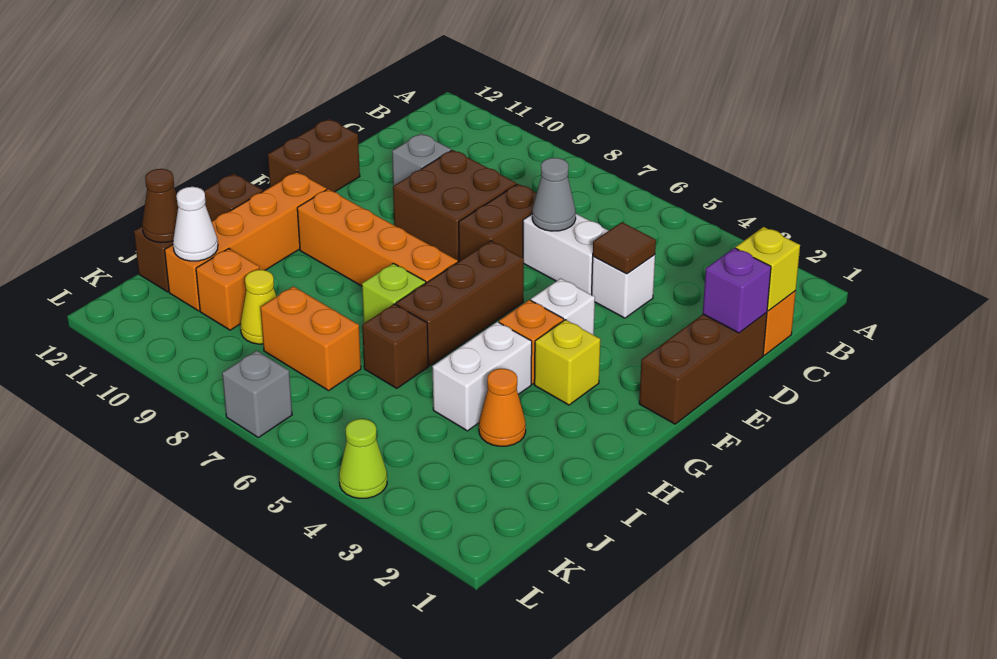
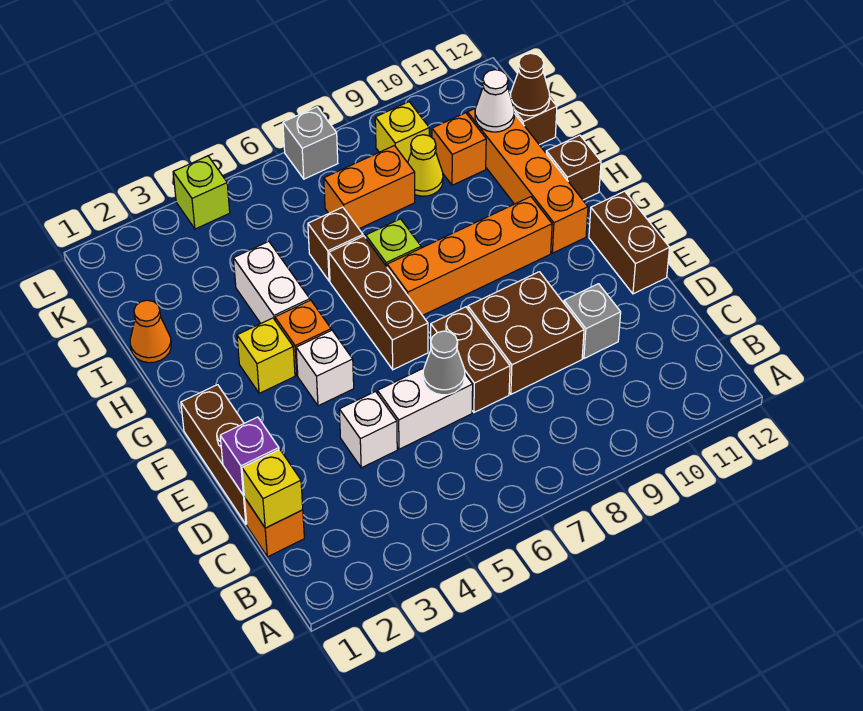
brown tile D4 level 2 -> none
orange cone I3 level 1 -> orange cone I1 level 1
none -> yellow brick K9 level 1
lime cone L4 level 1 -> lime brick L4 level 1

